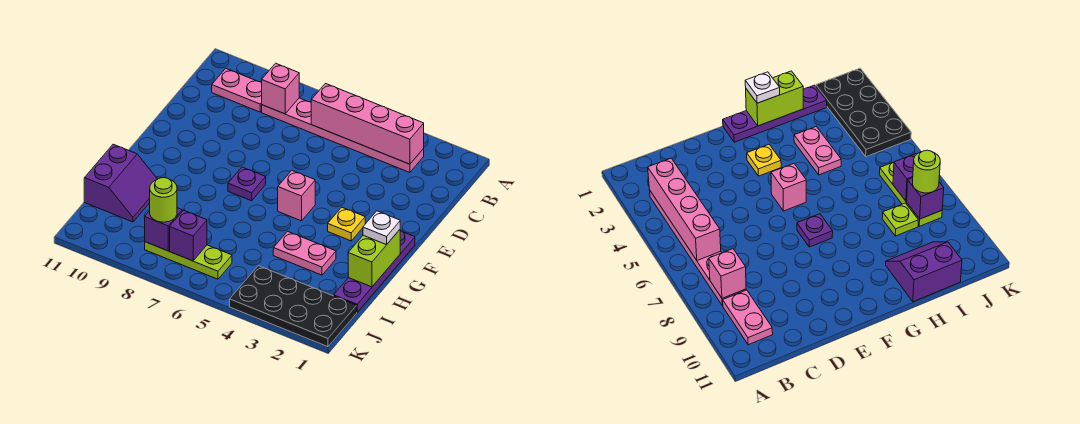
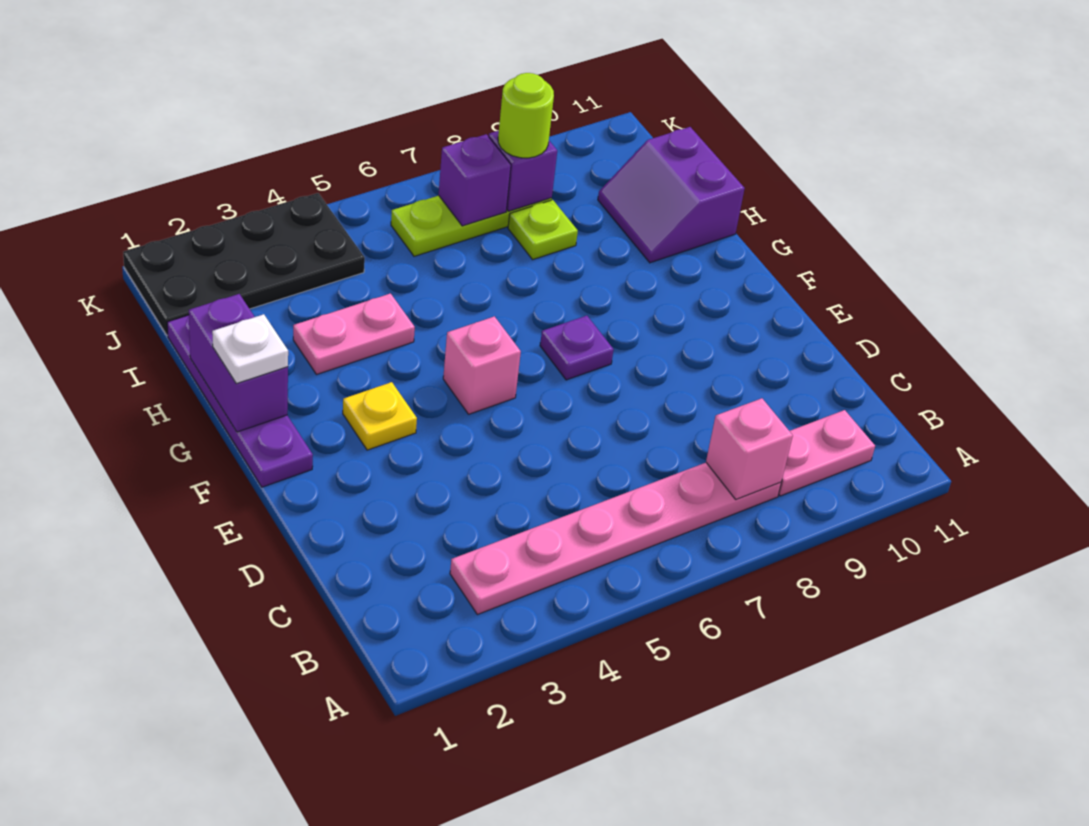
pink brick B3:B6 level 2 -> none
lime brick G1:H1 level 2 -> purple brick G1:H1 level 2

